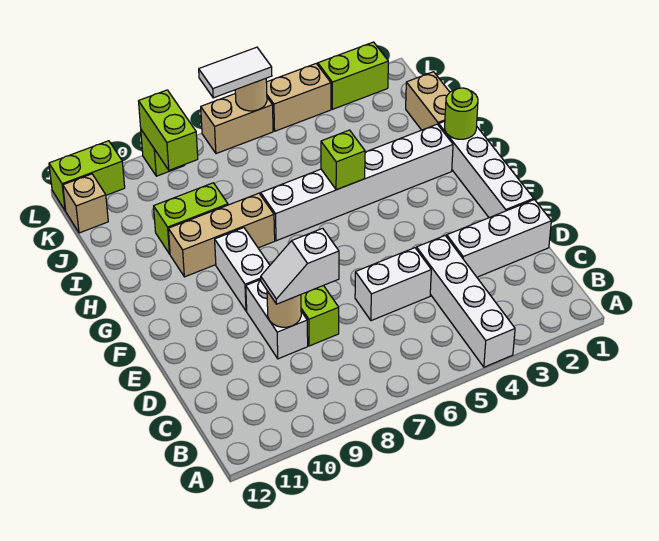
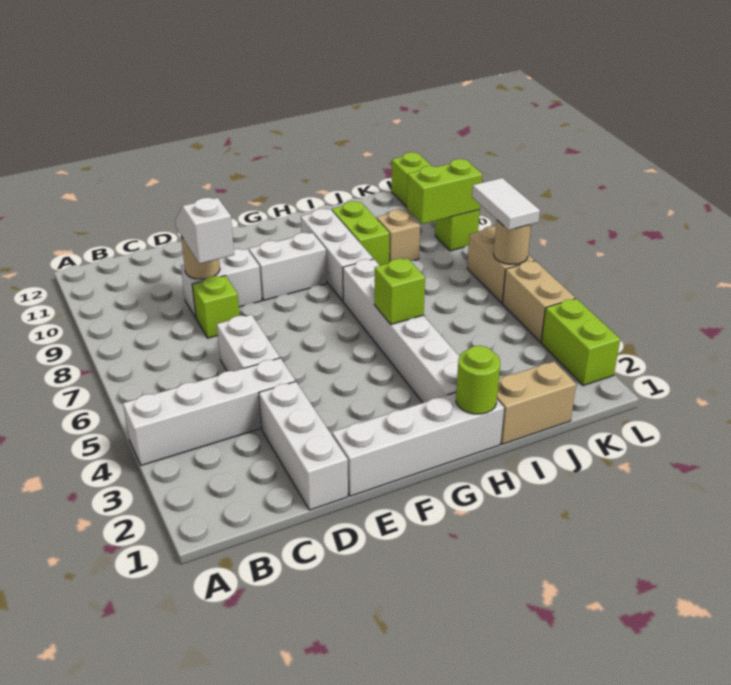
tan brick H8:H10 level 1 -> white brick H8:H10 level 1
tan brick K12 level 1 -> tan brick J9 level 1

